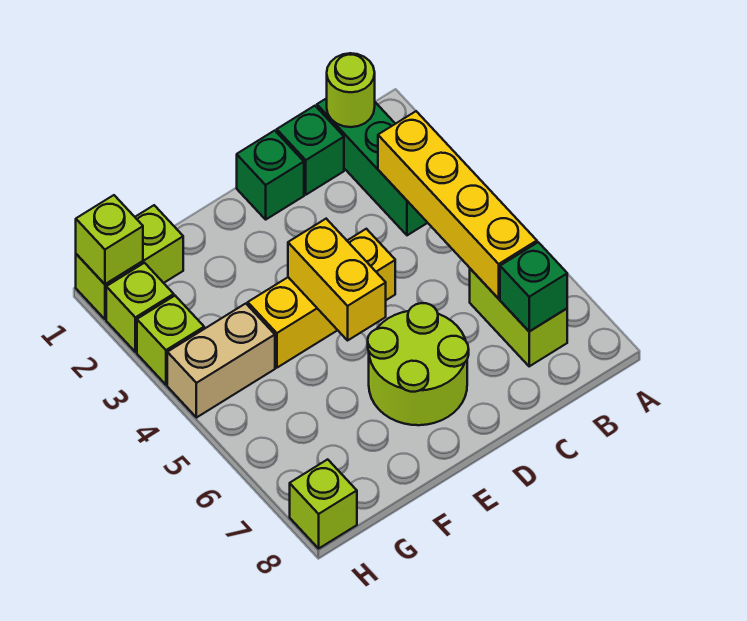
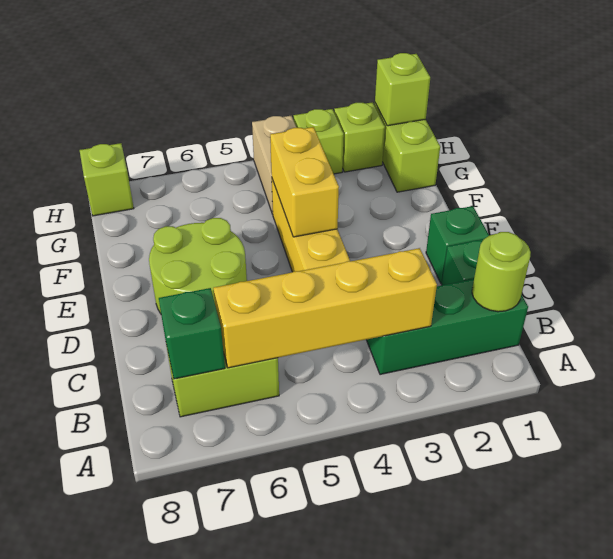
yellow brick E4:E5 level 2 -> yellow brick E4:F4 level 2

